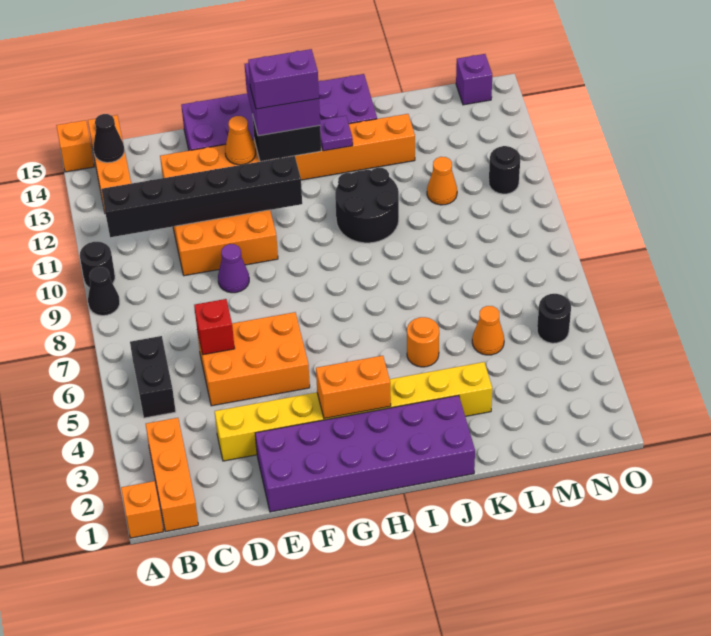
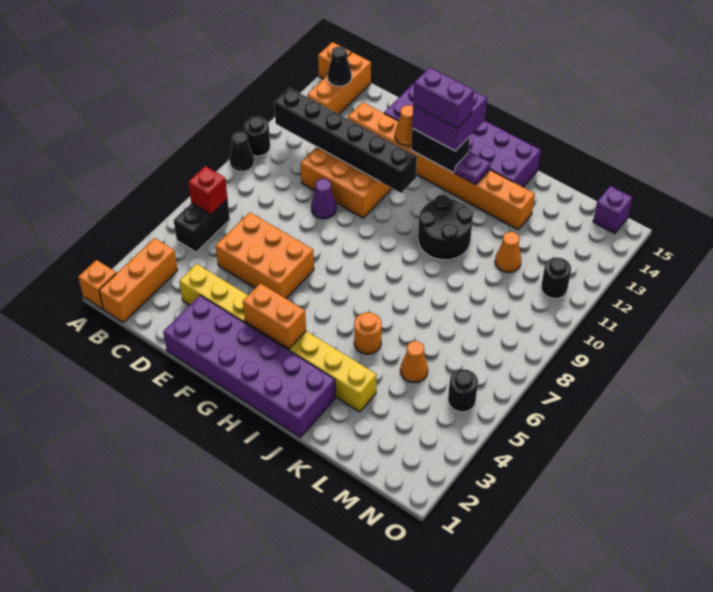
red brick D6 level 2 -> red brick B6 level 2

